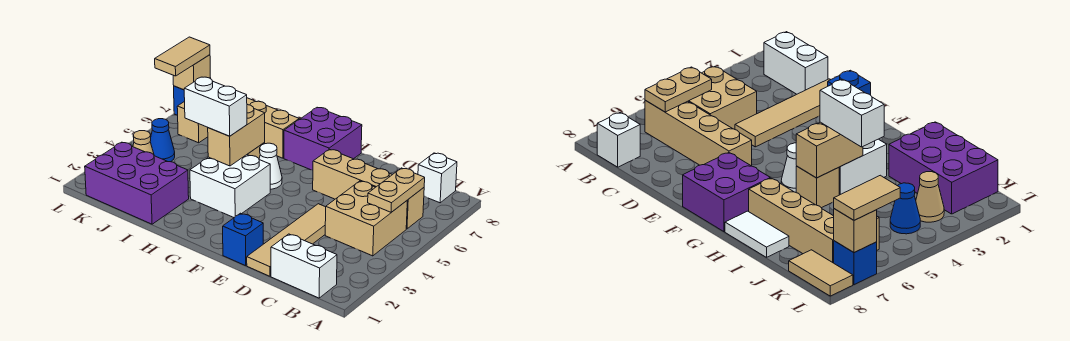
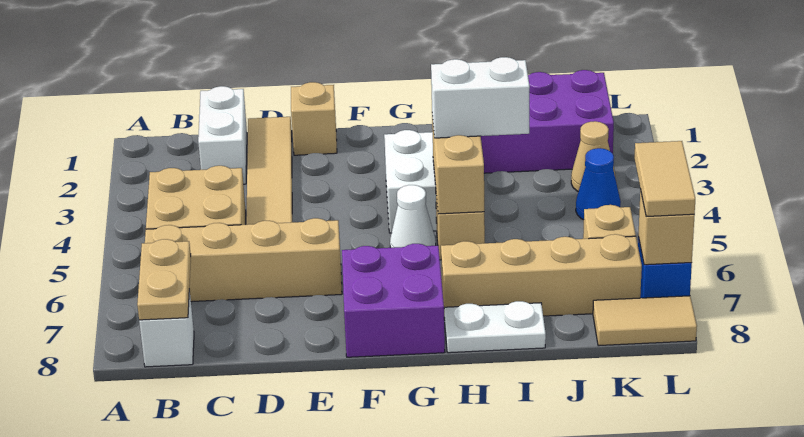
white brick B1:C1 level 1 -> white brick C1:C2 level 1
tan plate B5:B6 level 2 -> tan plate B7:B8 level 2
blue brick E1 level 1 -> tan brick E1 level 1
white tile H8:I8 level 1 -> white plate H8:I8 level 1

